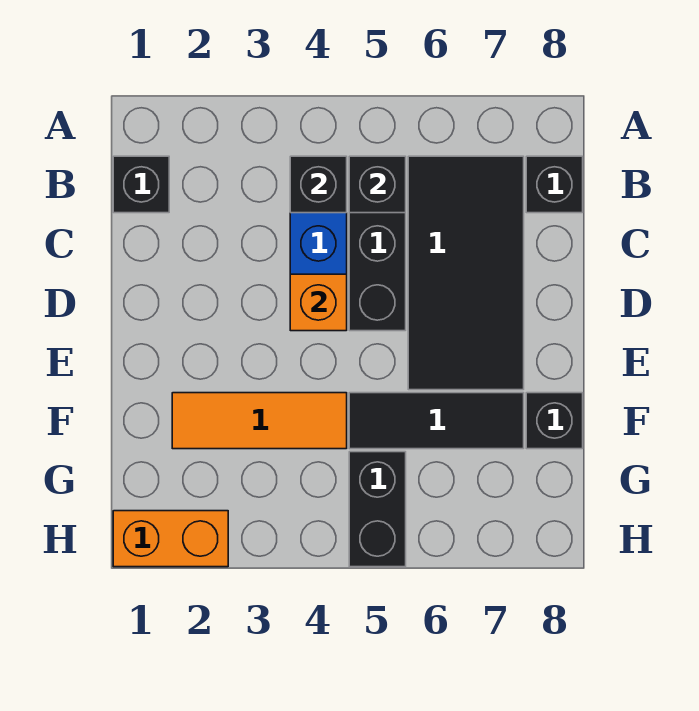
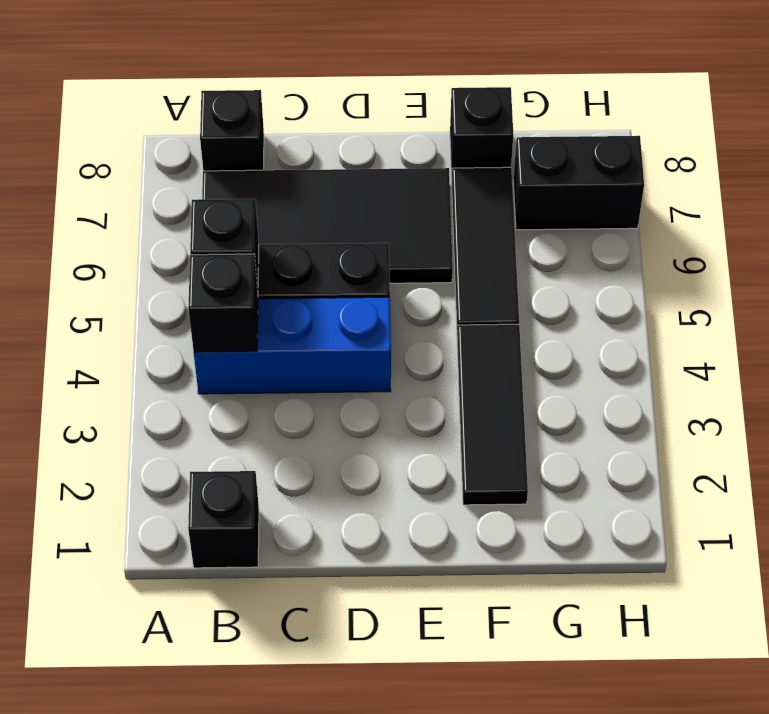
orange brick D4 level 2 -> none
orange tile F2:F4 level 1 -> black tile F2:F4 level 1
black brick G5:H5 level 1 -> black brick G7:H7 level 1
orange brick H1:H2 level 1 -> none

